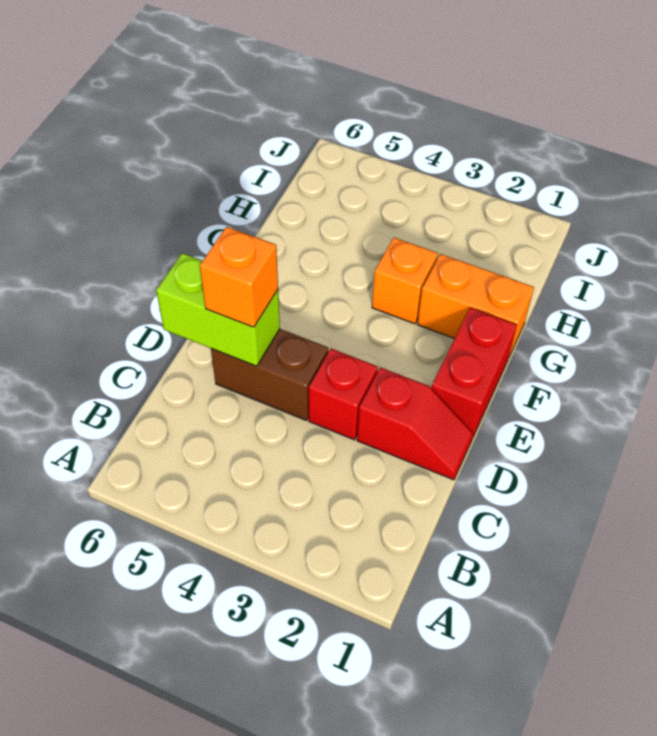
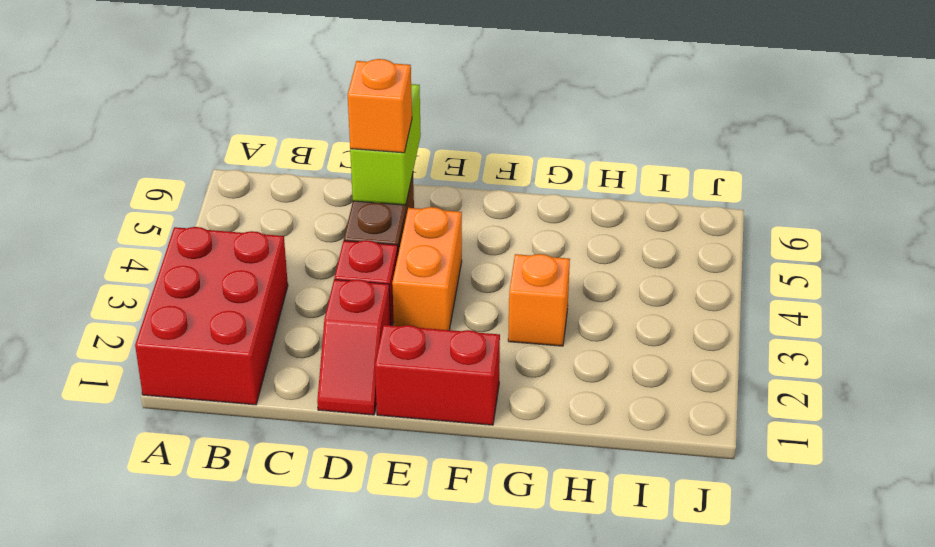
none -> red brick A1:B3 level 1
orange brick G1:G2 level 1 -> orange brick E3:E4 level 1

